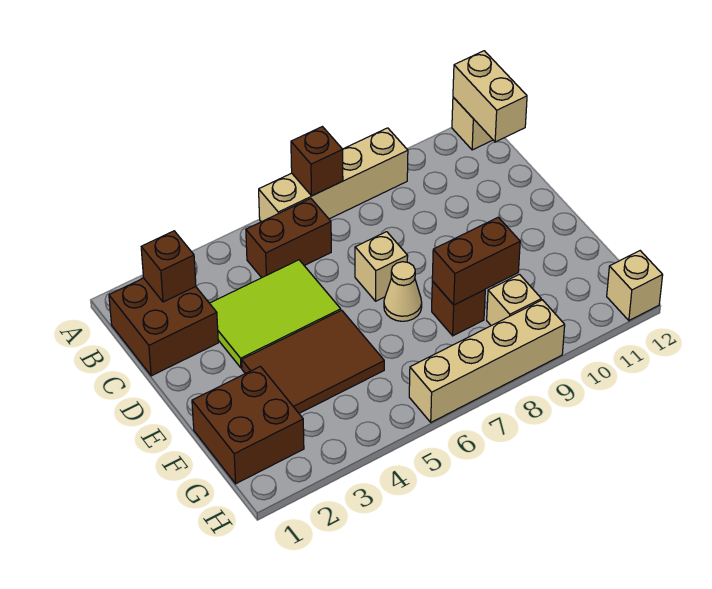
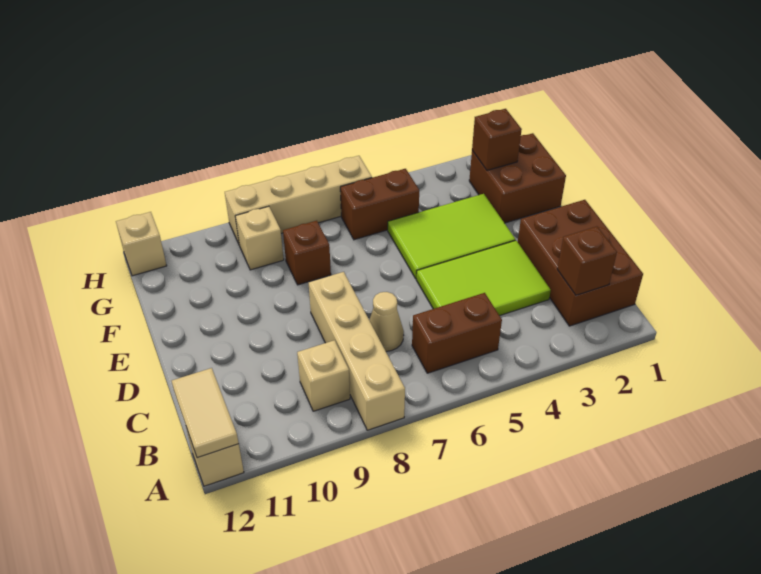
tan brick A6:A9 level 1 -> tan brick A8:D8 level 1
brown brick A7 level 2 -> brown brick G2 level 2
tan brick A12:B12 level 2 -> tan tile A12:B12 level 2
brown brick B1:C2 level 1 -> brown brick B1:D2 level 1
tan brick D7 level 1 -> tan brick B9 level 1
brown tile E3:F5 level 1 -> lime tile E3:F5 level 1
tan cone E7 level 1 -> tan cone C7 level 1
brown brick F8:F9 level 2 -> brown brick G5:G6 level 1

